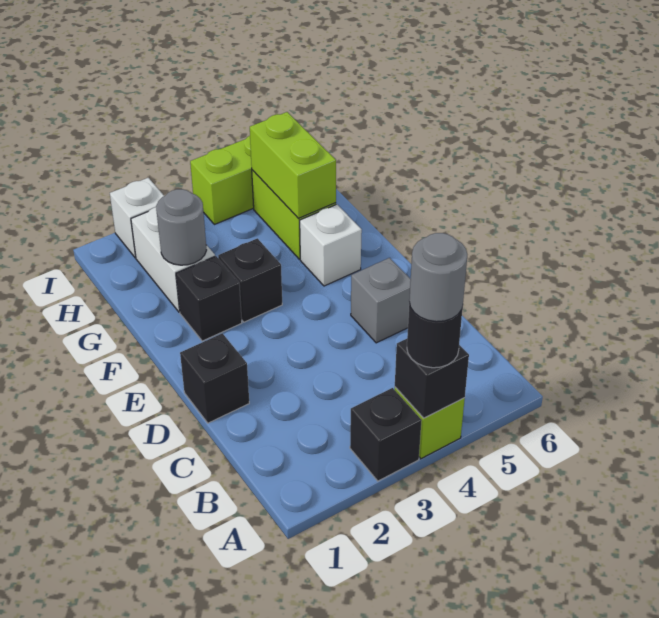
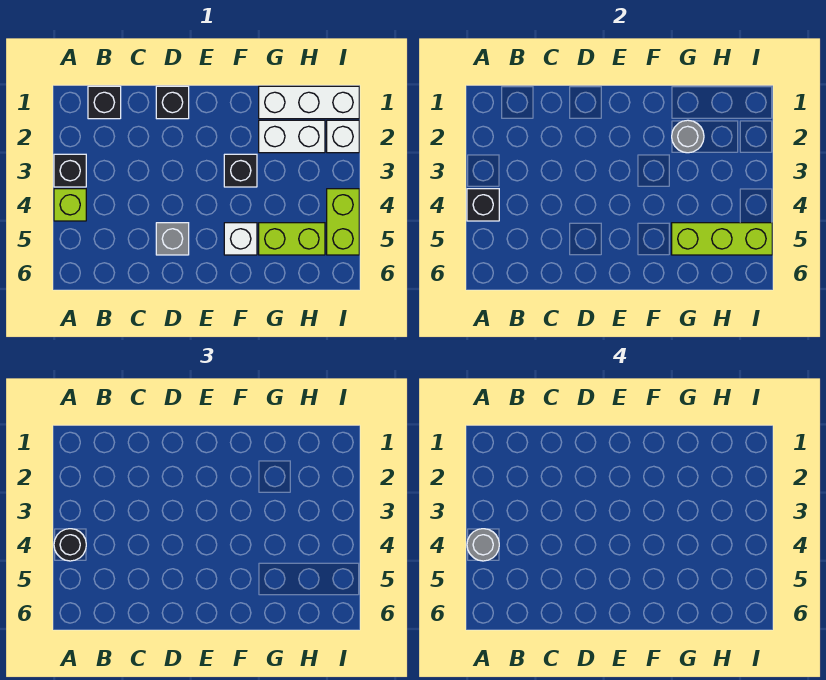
black brick F2 level 1 -> black brick B1 level 1
none -> white brick G1:I1 level 1
lime brick G5:H5 level 2 -> lime brick G5:I5 level 2

